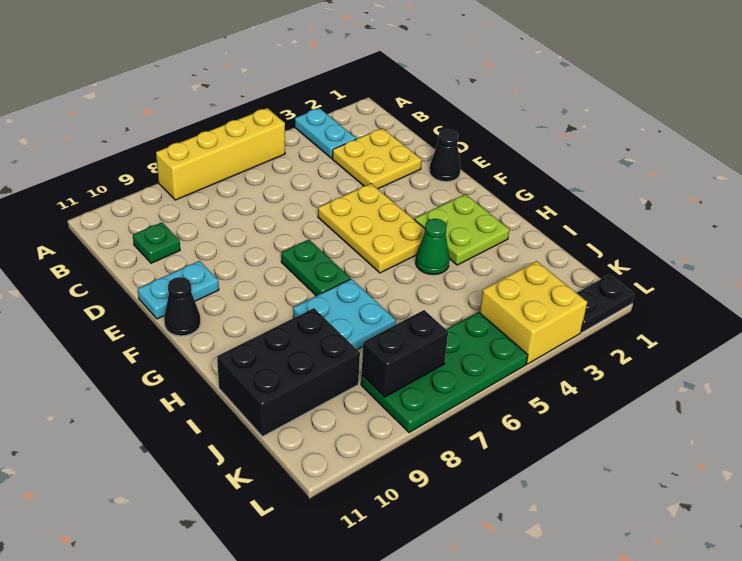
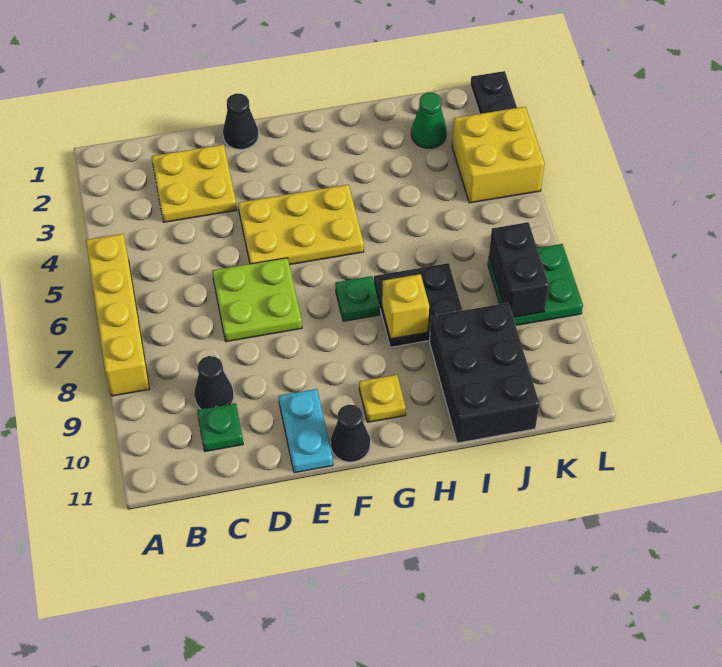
cyan plate A3:B3 level 1 -> none
none -> black cone C9 level 1
green plate F7:G7 level 1 -> green plate G7 level 1
lime plate G2:H3 level 1 -> lime plate D6:E7 level 1
none -> yellow plate G10 level 1
green cone H4 level 1 -> green cone J2 level 1
cyan plate H7:I8 level 1 -> black plate H7:I8 level 1
none -> yellow brick H8 level 2
green plate K5:L8 level 1 -> green plate K7:L8 level 1

